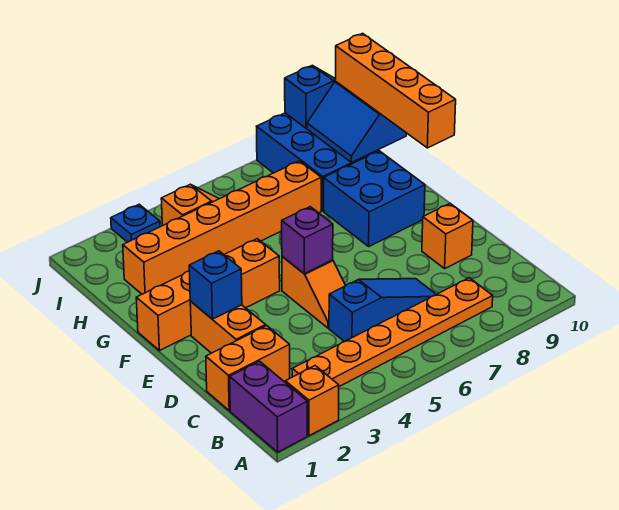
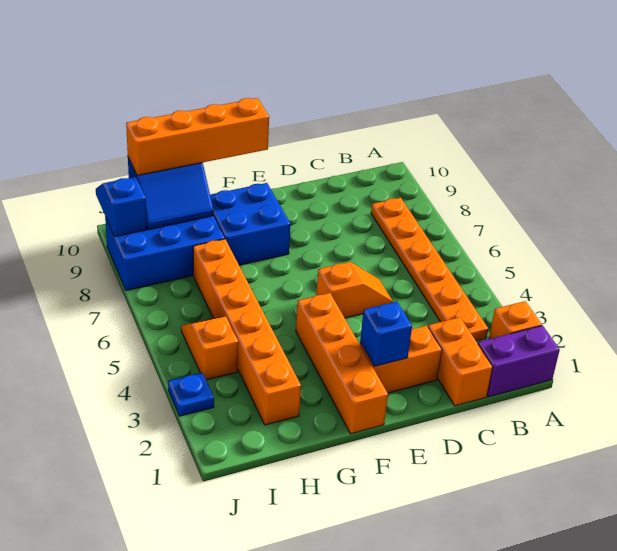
blue slope C5:C7 level 1 top 5 -> none
orange brick D9 level 1 -> none
purple brick E5 level 2 -> none

